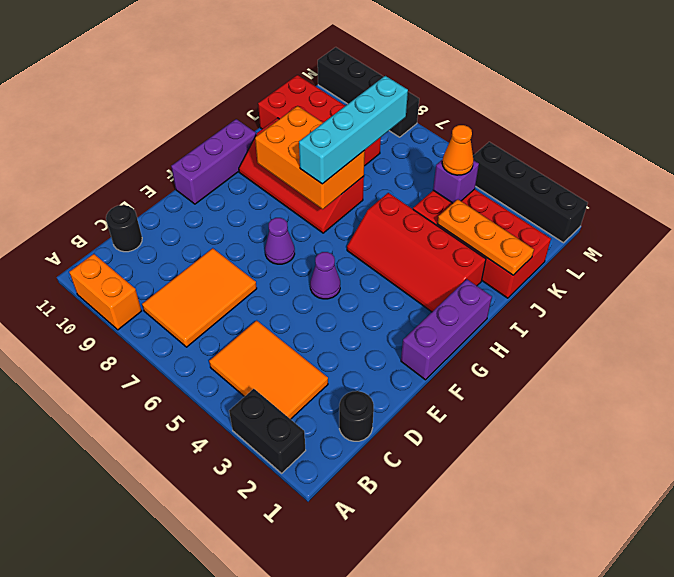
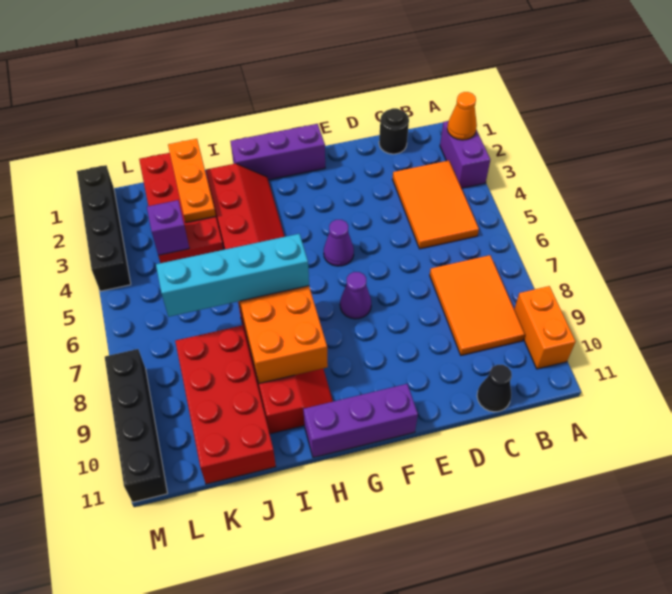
black brick A2:A3 level 1 -> purple brick A2:A3 level 1
orange tile B7:D8 level 1 -> orange tile B7:C9 level 1
black round brick C11 level 1 -> black cone C11 level 1
orange cone K4 level 3 -> orange cone A2 level 2

